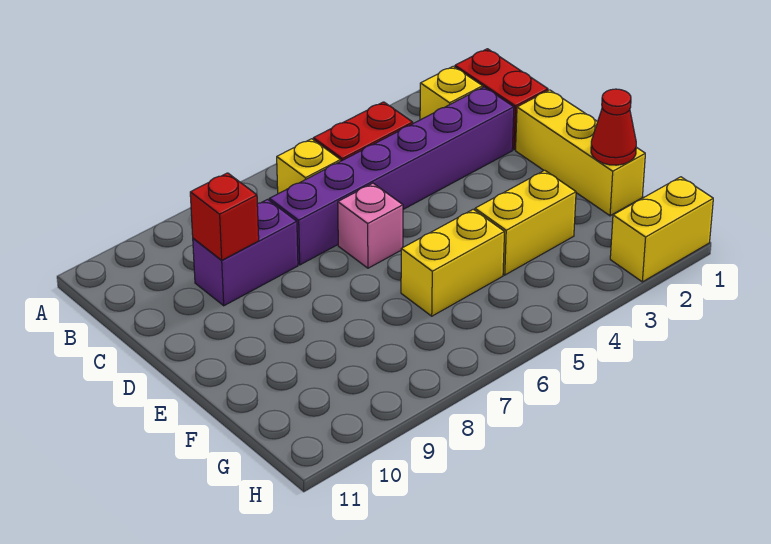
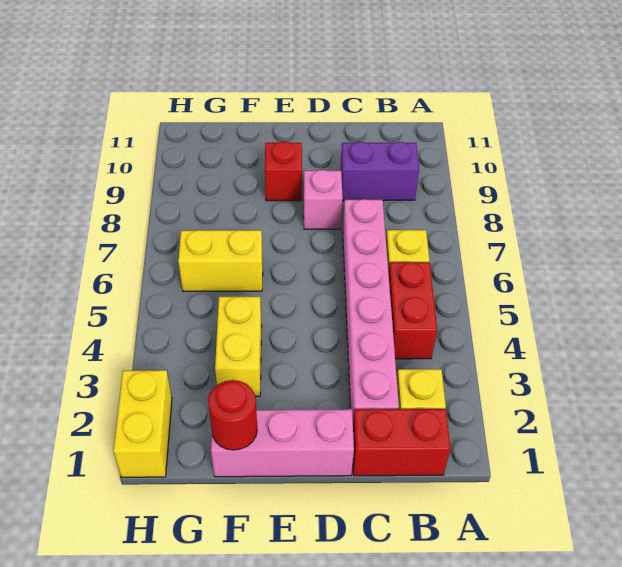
purple brick C2:C7 level 1 -> pink brick C2:C7 level 1
purple brick C8:C9 level 1 -> purple brick B9:C9 level 1
red brick C9 level 2 -> red brick E9 level 1
yellow brick D1:F1 level 1 -> pink brick D1:F1 level 1
pink brick D6 level 1 -> pink brick D8 level 1
red cone F1 level 2 -> red round brick F1 level 2
yellow brick F5:F6 level 1 -> yellow brick F6:G6 level 1

